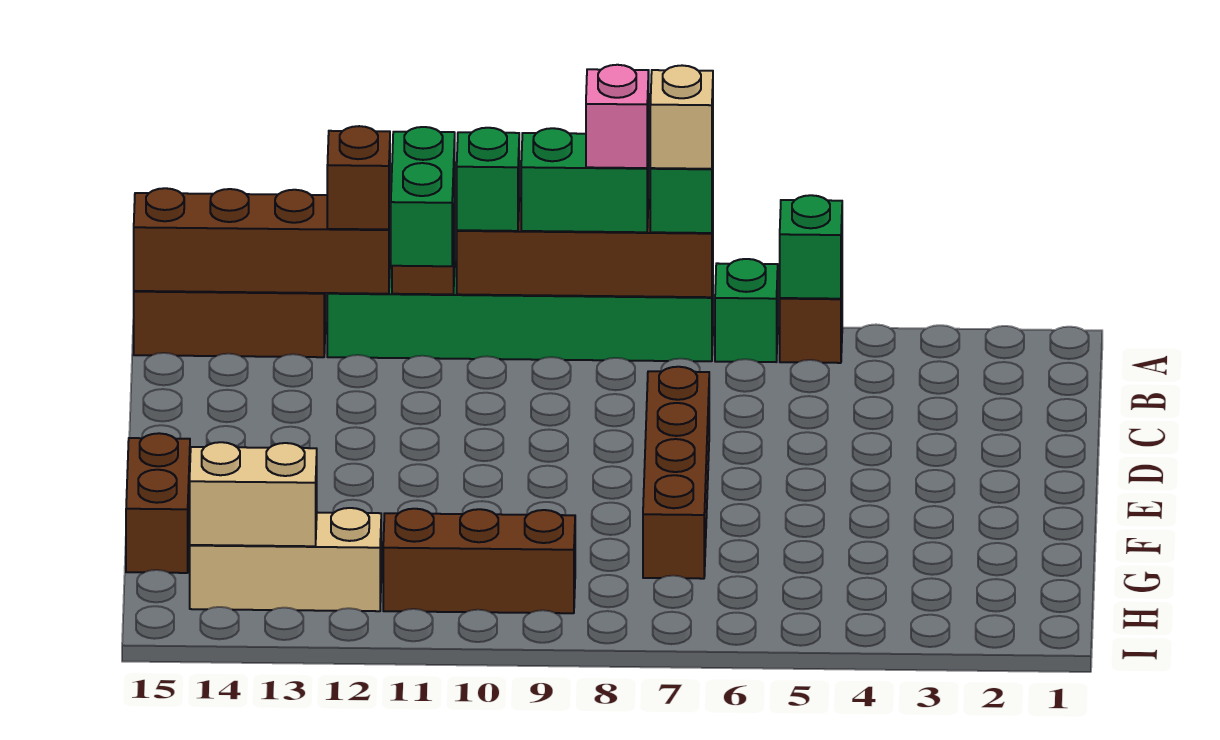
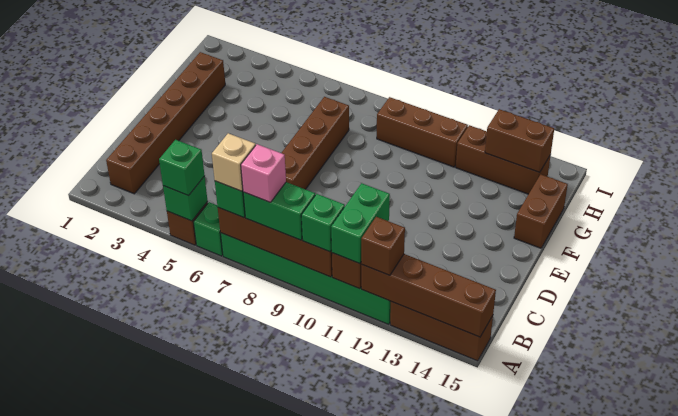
none -> green brick A5 level 3
none -> brown brick B2:G2 level 1
tan brick H12:H14 level 1 -> brown brick H12:H14 level 1
tan brick H13:H14 level 2 -> brown brick H13:H14 level 2

